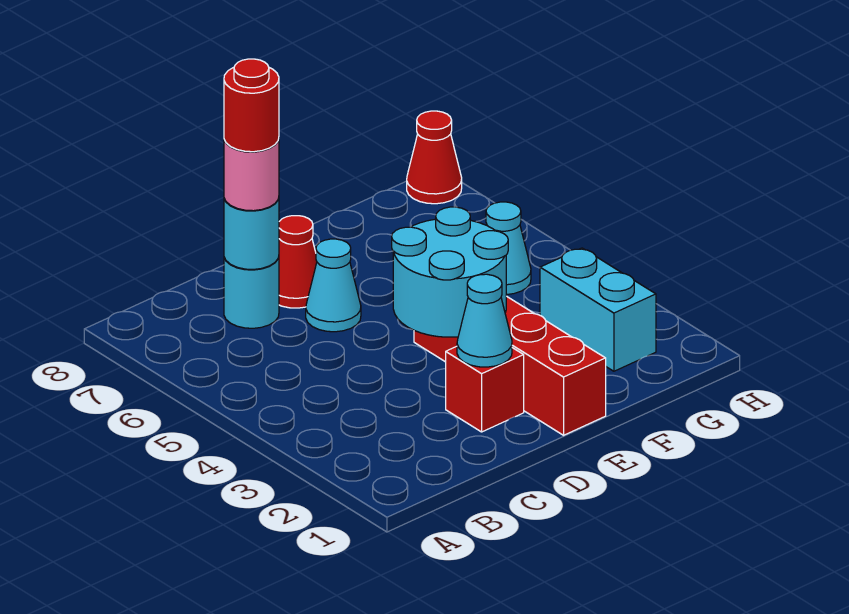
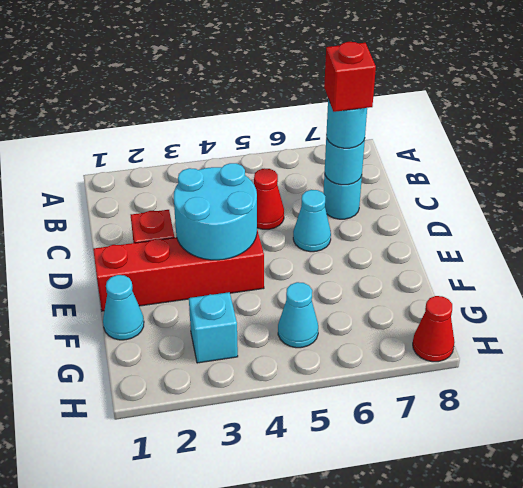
pink round brick C7 level 3 -> cyan round brick C7 level 3
red round brick C7 level 4 -> red brick C7 level 4
cyan cone D2 level 2 -> cyan cone F1 level 1
red cone D7 level 1 -> red cone C5 level 1
cyan brick G2:G3 level 1 -> cyan brick G3 level 1

